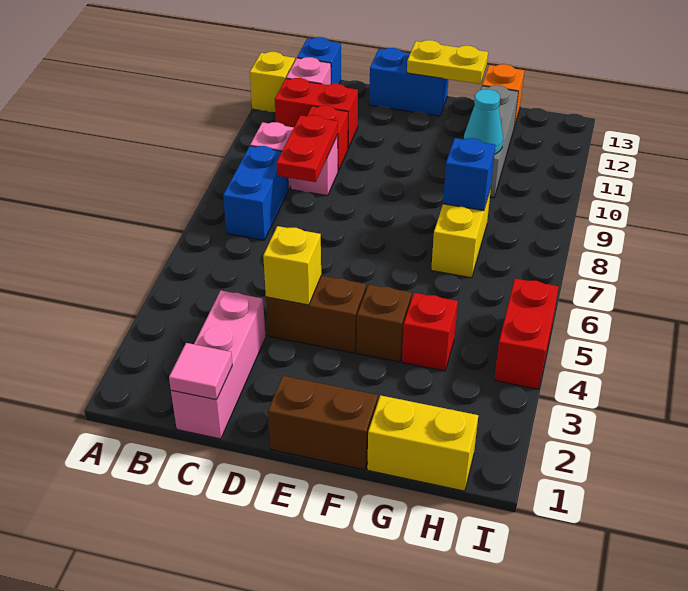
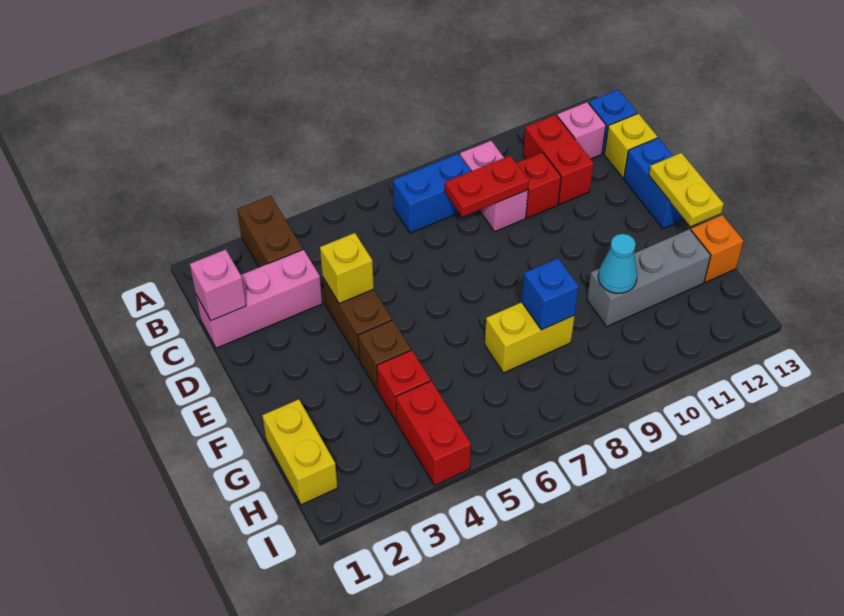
yellow brick A12 level 1 -> yellow brick C13 level 1
pink tile C1 level 2 -> pink brick C1 level 2
brown brick E1:F1 level 1 -> brown brick A3:B3 level 1
red brick I4:I5 level 1 -> red brick H4:I4 level 1

